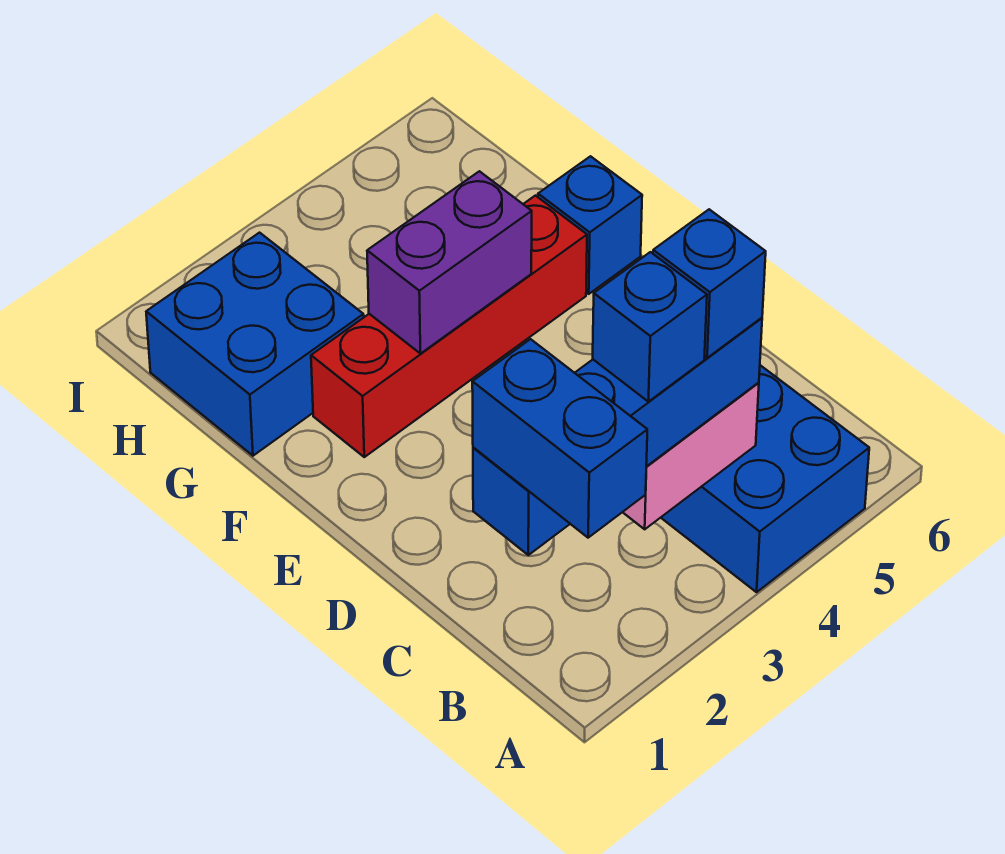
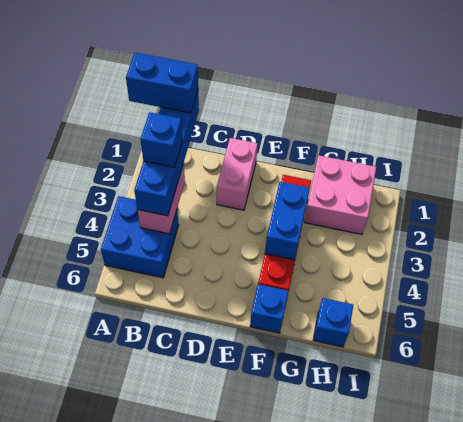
blue brick B4 level 4 -> blue brick H6 level 1
none -> pink brick D1:D2 level 1
purple brick F3:F4 level 2 -> blue brick F3:F4 level 2
blue brick G1:H2 level 1 -> pink brick G1:H2 level 1

